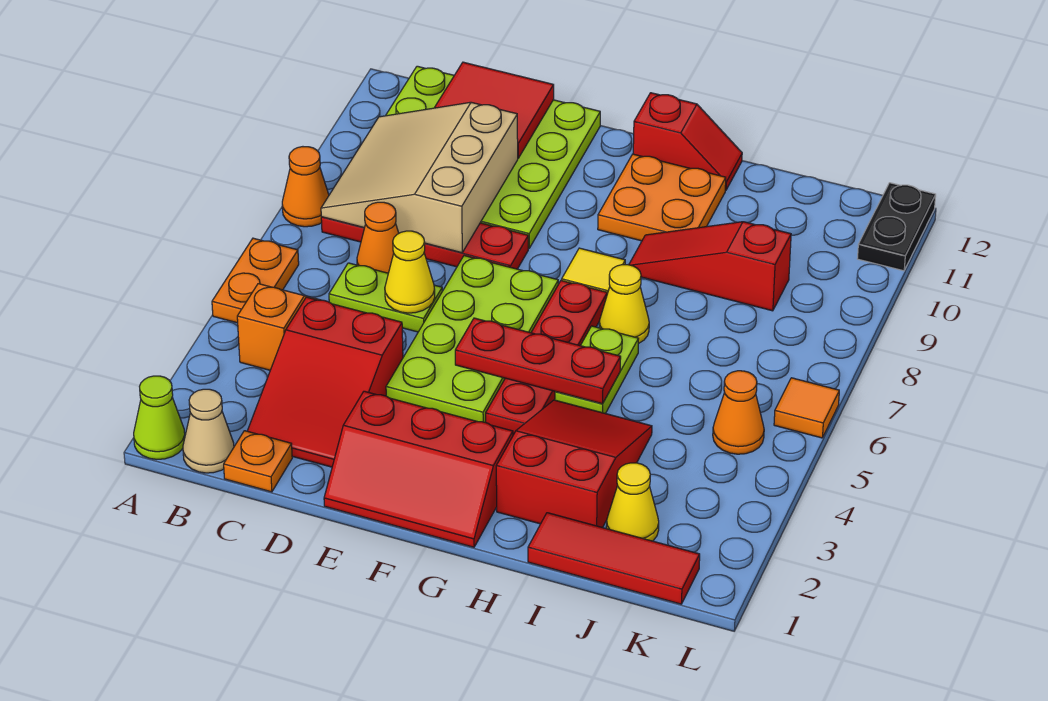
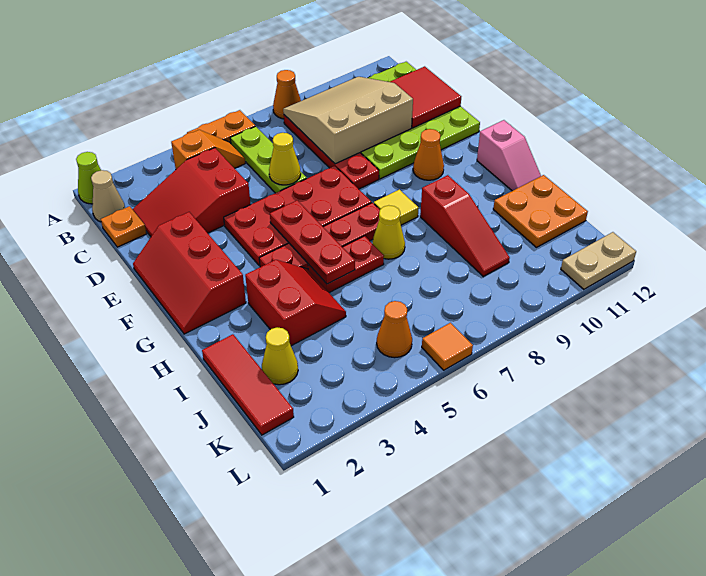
lime plate C6:D6 level 1 -> lime plate B6:D6 level 1
orange cone C7 level 1 -> orange cone F10 level 1
lime plate E4:F7 level 1 -> red plate E4:F7 level 1
orange plate G10:H11 level 1 -> orange plate I11:J12 level 1
red slope G12:H12 level 1 top G -> pink slope G12:H12 level 1 top G
red slope H2:I4 level 1 top 2 -> red slope H3:I4 level 1 top 3
lime plate H5:H6 level 1 -> red plate H5:H6 level 1
red slope H9:J9 level 1 top J -> red slope H9:J9 level 1 top H
black plate L11:L12 level 1 -> tan plate L11:L12 level 1

